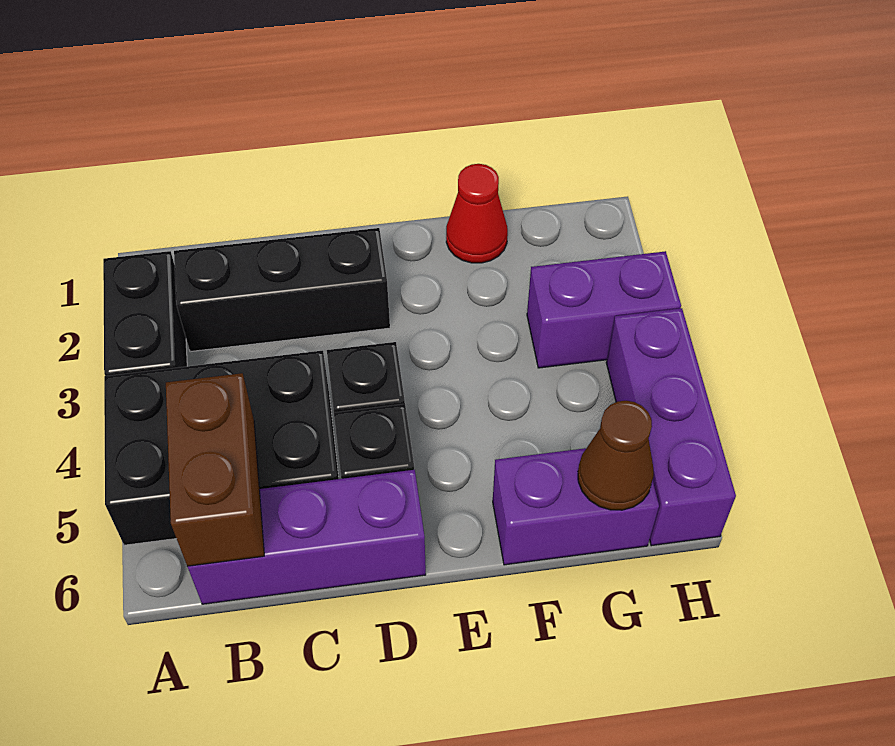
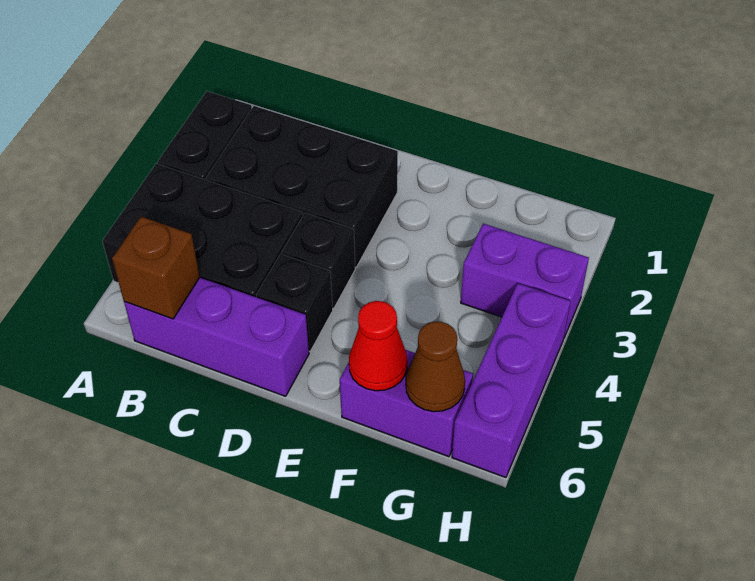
black brick B2:D2 level 1 -> black brick B2:D3 level 1
brown brick B5:B6 level 2 -> brown brick B6 level 2
red cone F1 level 1 -> red cone F6 level 2

